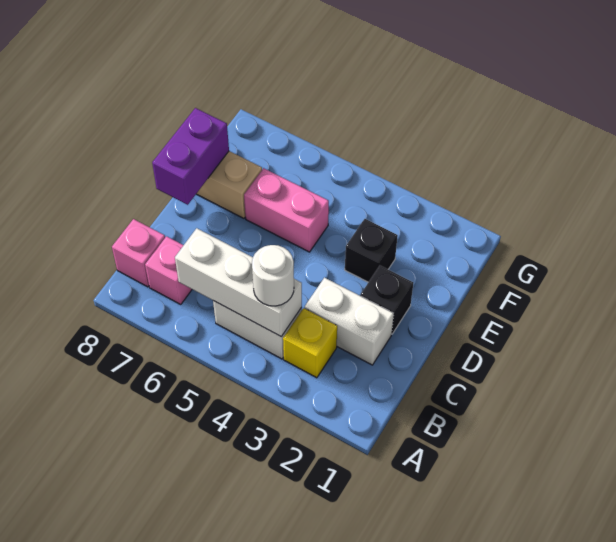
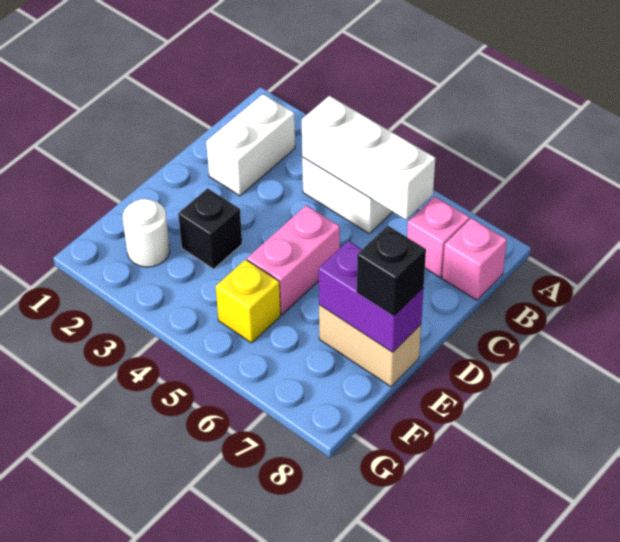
yellow brick B3 level 1 -> yellow brick F5 level 1
white round brick B4 level 3 -> white round brick F2 level 1
white brick C2:C3 level 1 -> white brick B2:C2 level 1
black brick D2 level 1 -> black brick E8 level 3
purple brick D8:E8 level 2 -> purple brick E7:E8 level 2
pink brick E5:E6 level 1 -> pink brick D5:E5 level 1

